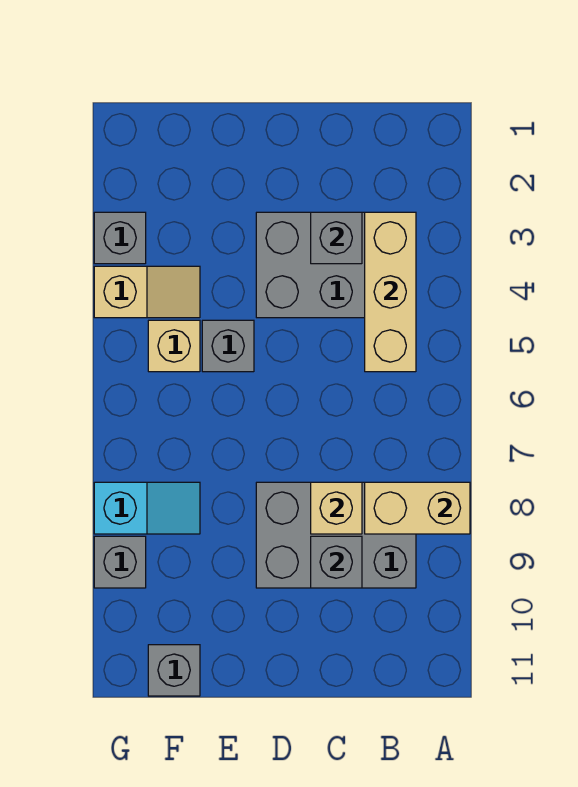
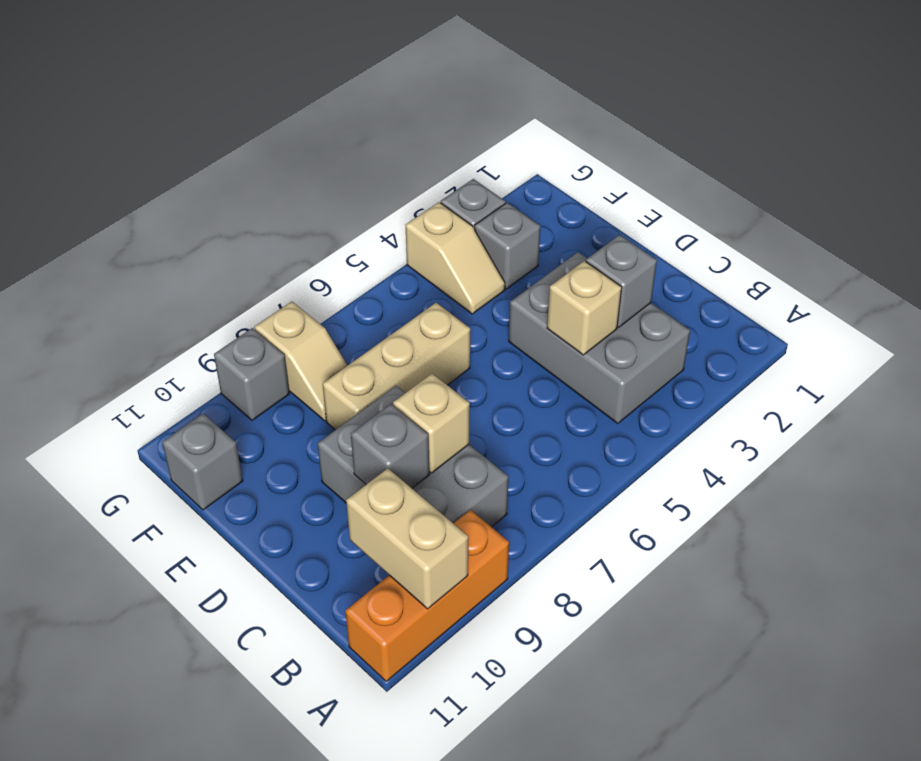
tan brick A8:B8 level 2 -> tan brick A10:B10 level 2
none -> orange brick A9:A11 level 1
tan brick B3:B5 level 2 -> tan brick E6:E8 level 1
grey brick E5 level 1 -> grey brick F3 level 1
tan brick F5 level 1 -> tan brick C4 level 2
cyan slope F8:G8 level 1 top G -> tan slope F8:G8 level 1 top G

